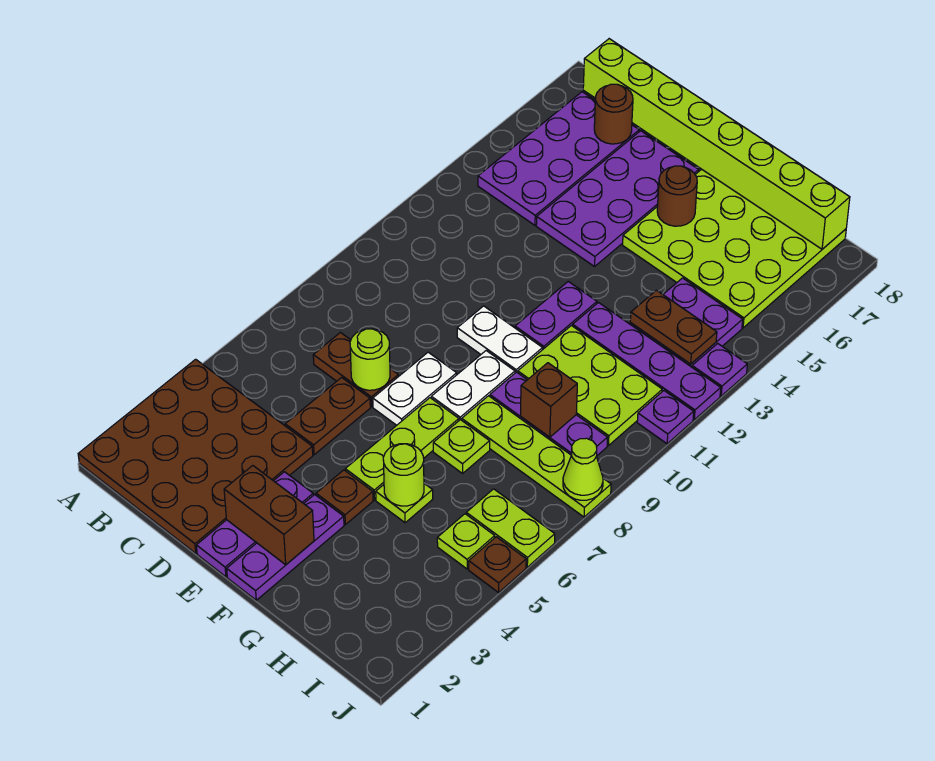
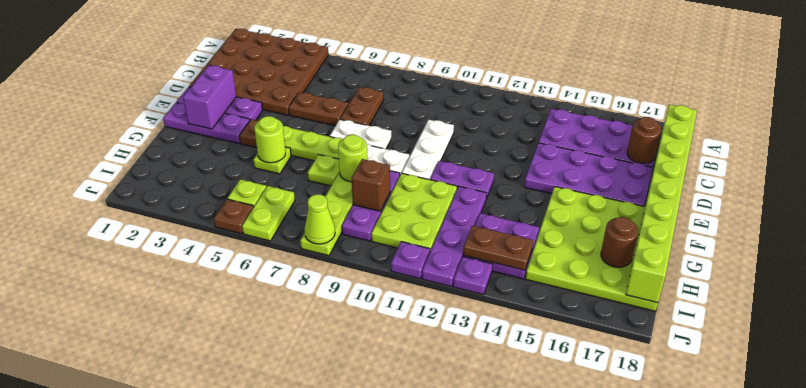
lime round brick D7 level 2 -> lime round brick G8 level 2
brown brick E2:F2 level 2 -> purple brick E2:F2 level 2
white plate E10:F10 level 1 -> white plate D10:F10 level 1
brown round brick F16 level 2 -> brown round brick H17 level 2
brown plate H13:I13 level 2 -> brown plate I13:I14 level 2

